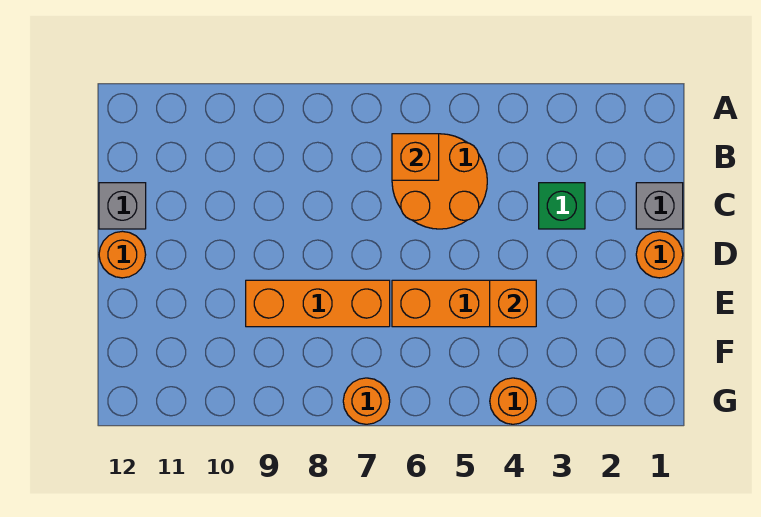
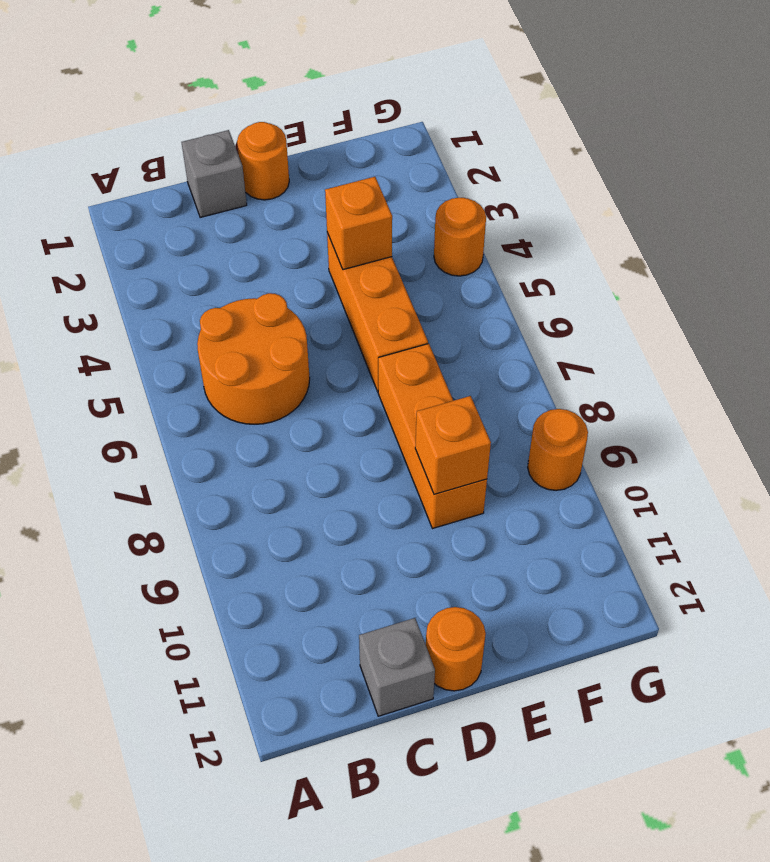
orange brick B6 level 2 -> orange brick E9 level 2
green brick C3 level 1 -> none
orange round brick G7 level 1 -> orange round brick G9 level 1

